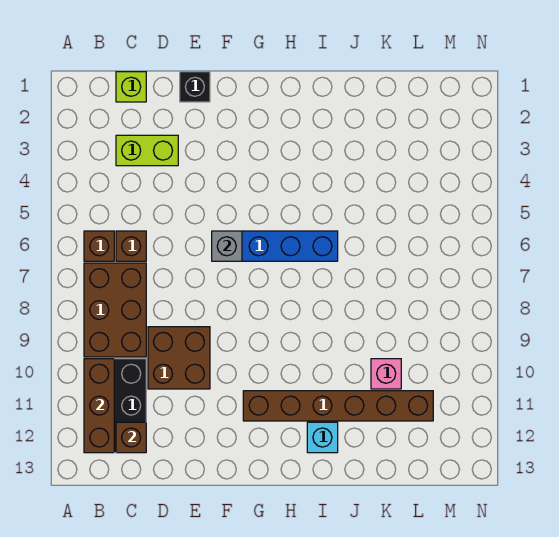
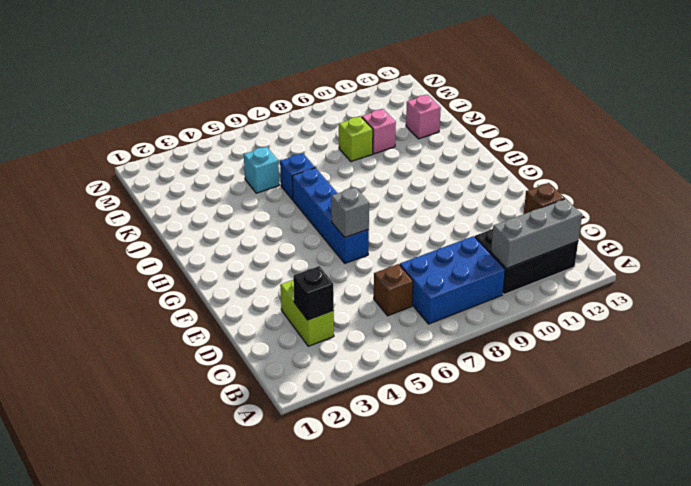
brown brick B6 level 1 -> none
brown brick B7:C9 level 1 -> blue brick B7:C9 level 1
brown brick B10:B12 level 2 -> grey brick B10:B12 level 2
lime brick C1 level 1 -> lime brick K9 level 1
brown brick D9:E10 level 1 -> none
black brick E1 level 1 -> black brick C3 level 2
brown brick G11:L11 level 1 -> none
cyan brick I12 level 1 -> cyan brick K5 level 1
none -> blue brick J6 level 1
none -> pink brick K12 level 1

